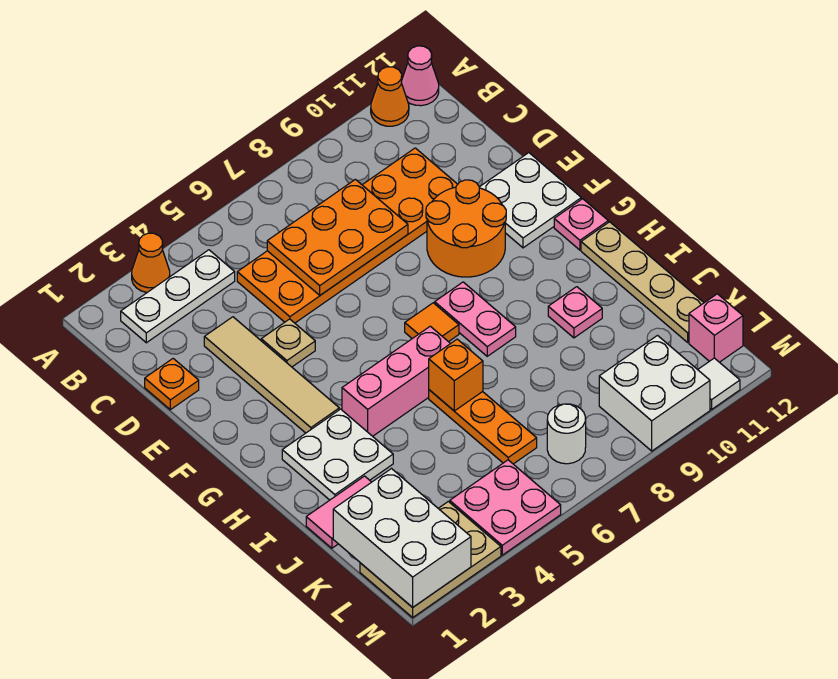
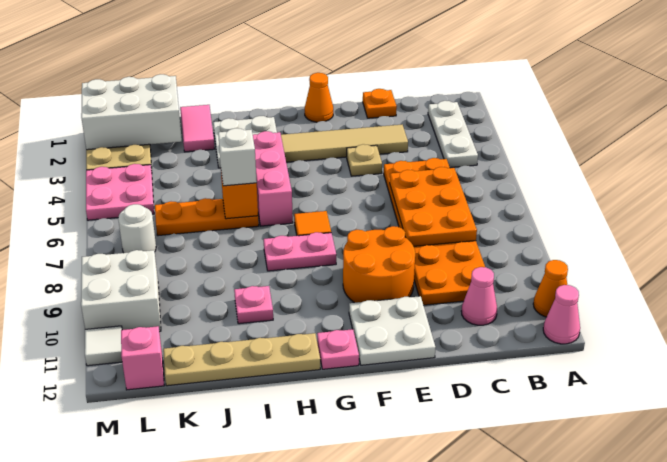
orange cone A3 level 1 -> orange cone F1 level 1
none -> pink cone C11 level 1
none -> white brick I6 level 3

